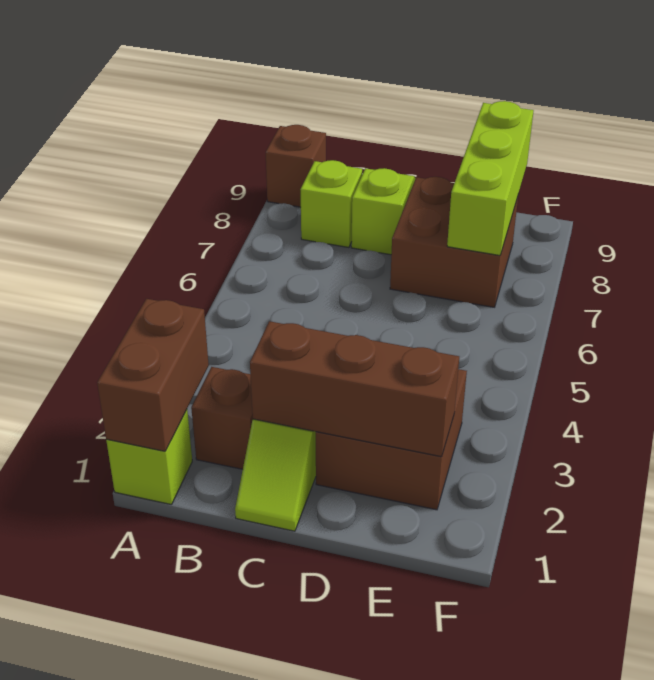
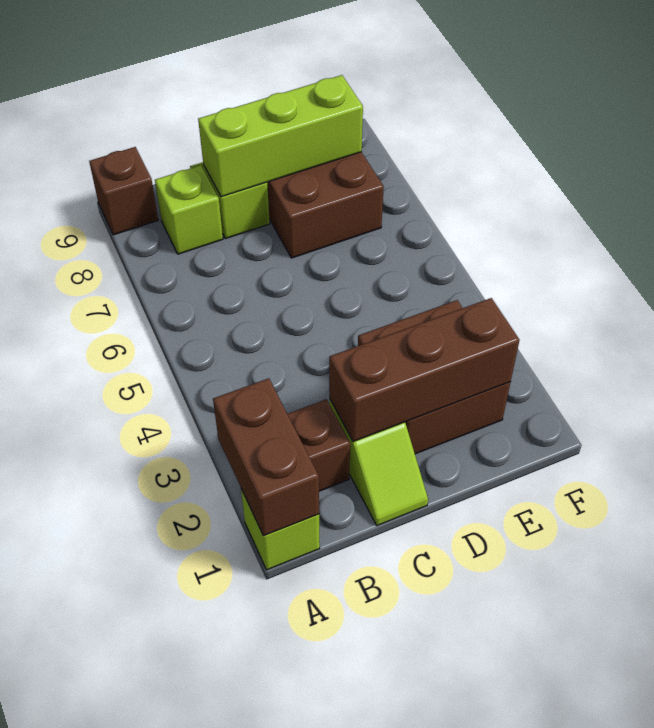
lime brick E7:E9 level 2 -> lime brick C8:E8 level 2

